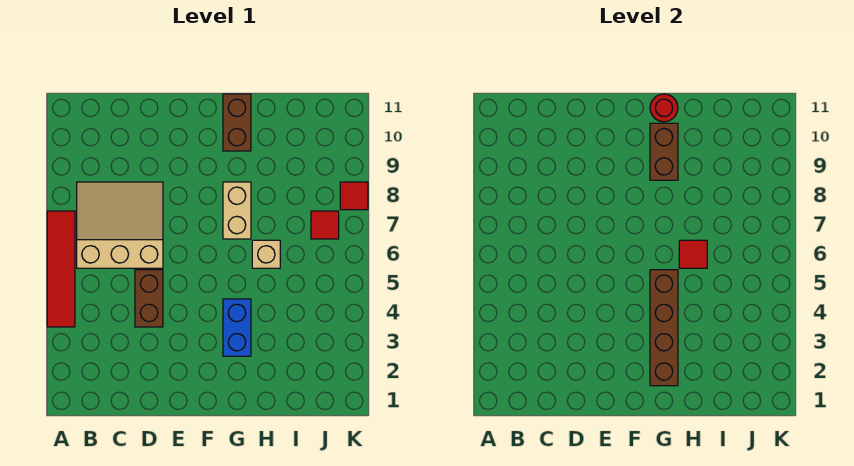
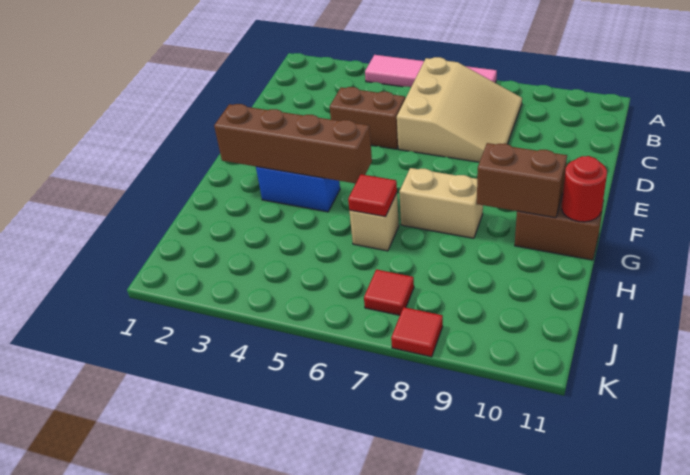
red tile A4:A7 level 1 -> pink tile A4:A7 level 1

